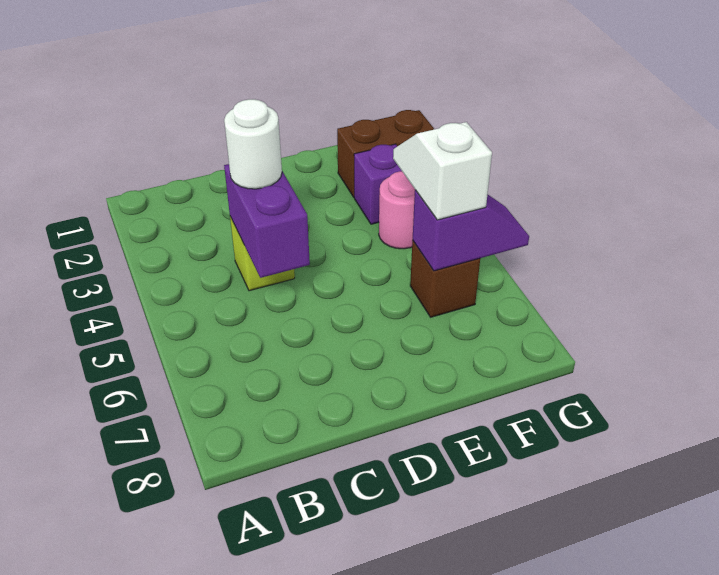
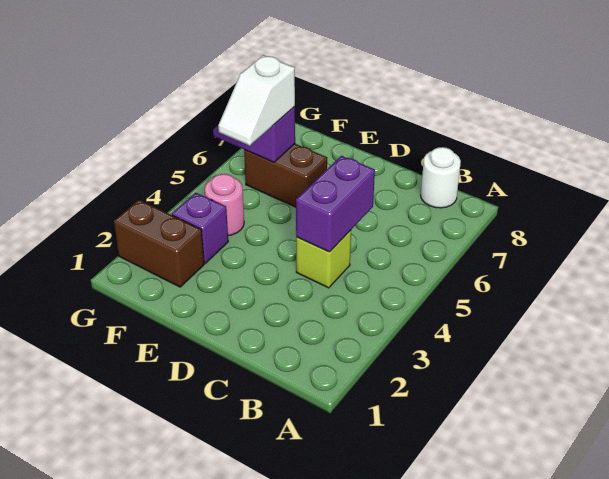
white round brick C4 level 3 -> white round brick B8 level 1
brown brick F6 level 1 -> brown brick E6:F6 level 1

